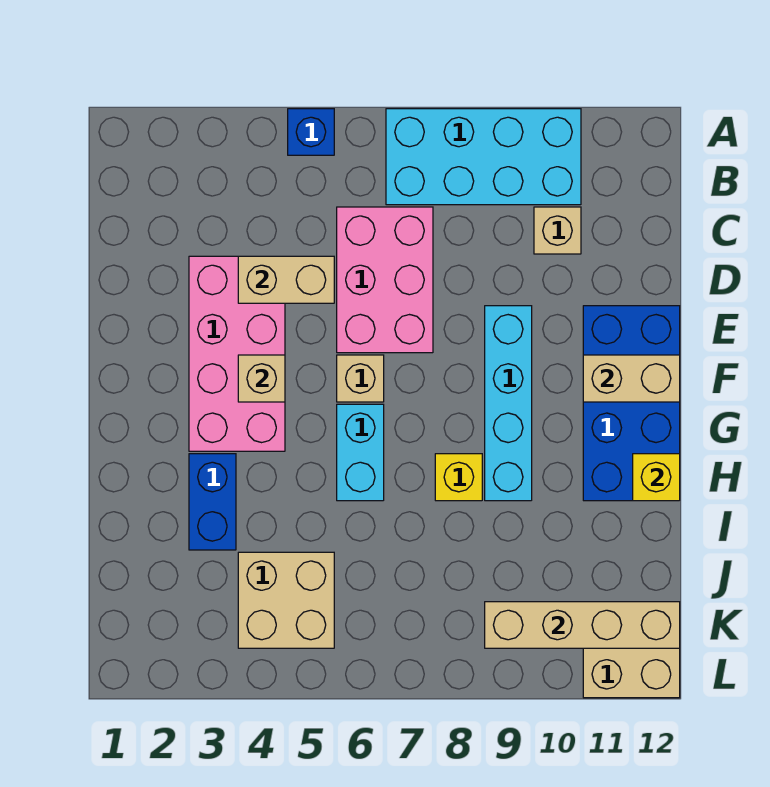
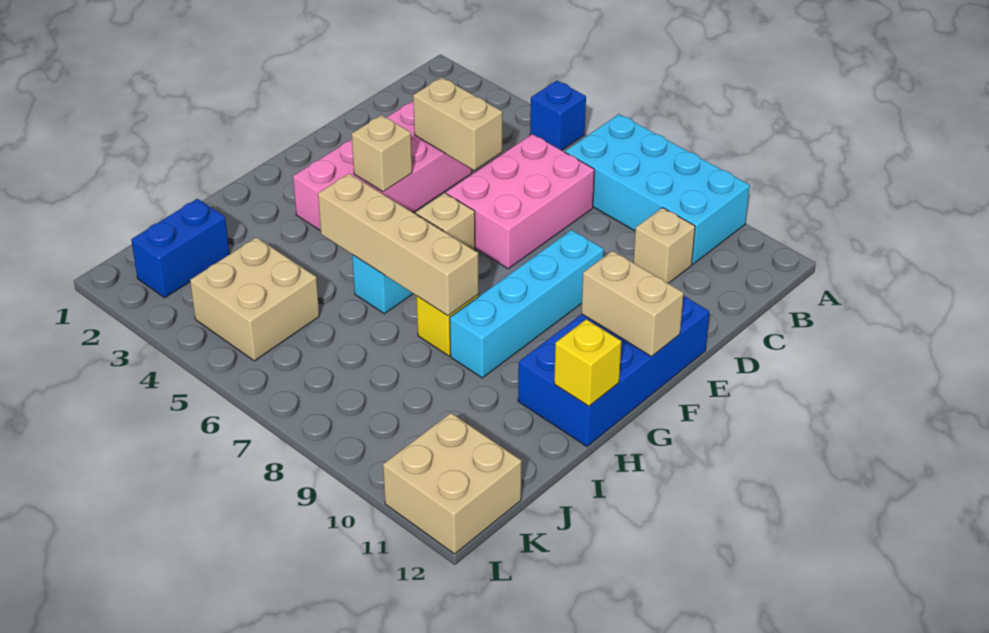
blue brick H3:I3 level 1 -> blue brick J2:K2 level 1
tan brick K9:K12 level 2 -> tan brick H5:H8 level 2

